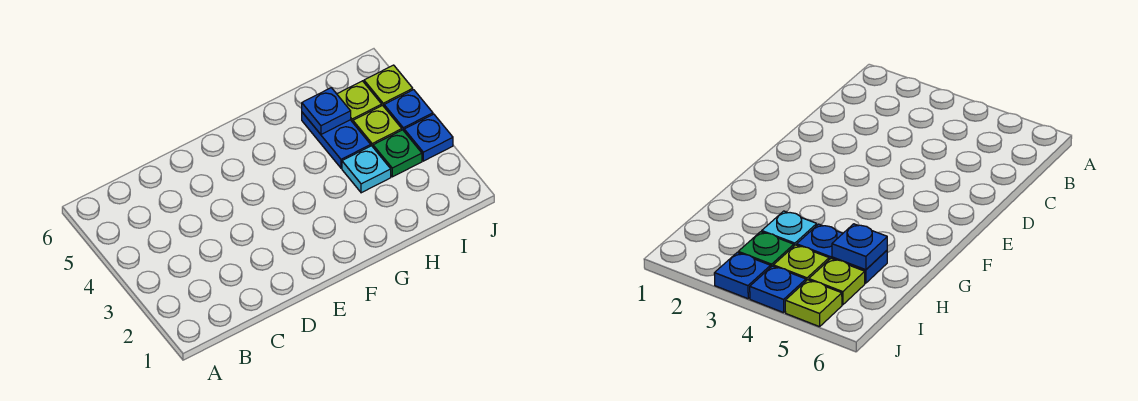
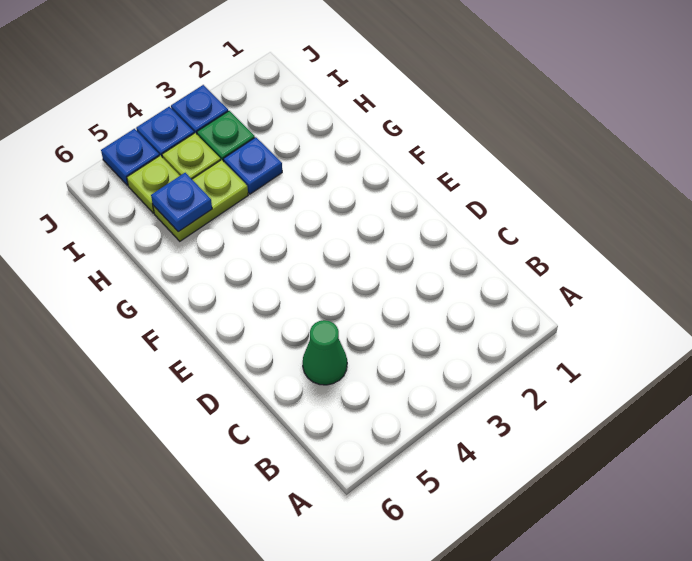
none -> green cone C5 level 1
cyan plate H3 level 1 -> blue plate H3 level 1
blue plate H4:H5 level 1 -> lime plate H4:H5 level 1
lime plate J5 level 1 -> blue plate J5 level 1

